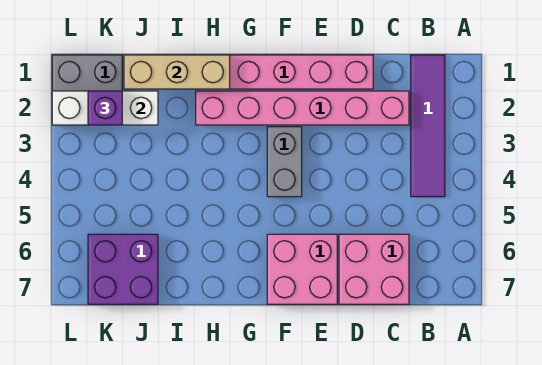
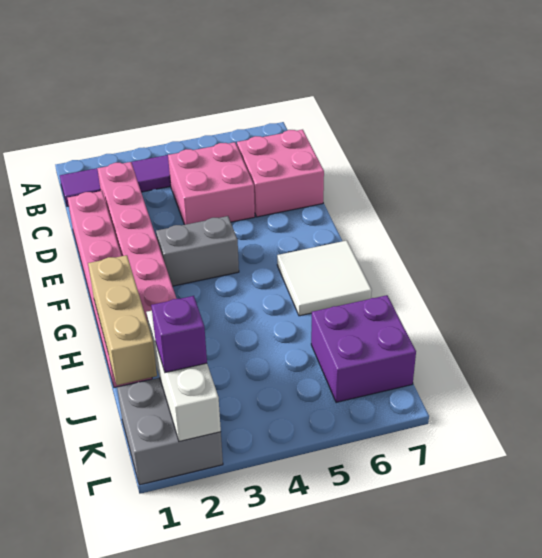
pink brick E6:F7 level 1 -> pink brick C4:D5 level 1
none -> white tile G6:H7 level 1

